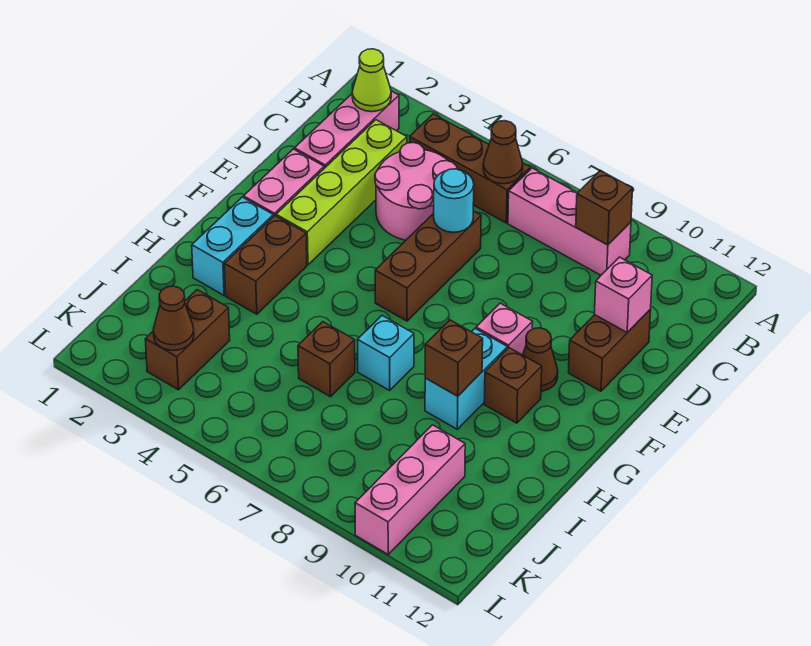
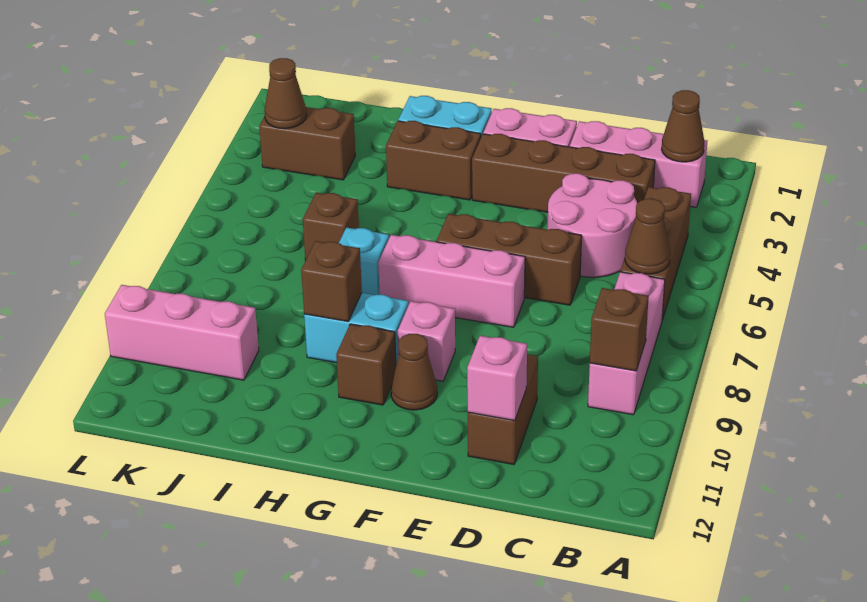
lime cone B2 level 2 -> brown cone B2 level 2
lime brick C3:F3 level 1 -> brown brick C3:F3 level 1
cyan round brick D6 level 2 -> none
brown brick D11:E11 level 1 -> brown brick D10:D11 level 1
none -> pink brick E7:G7 level 1

